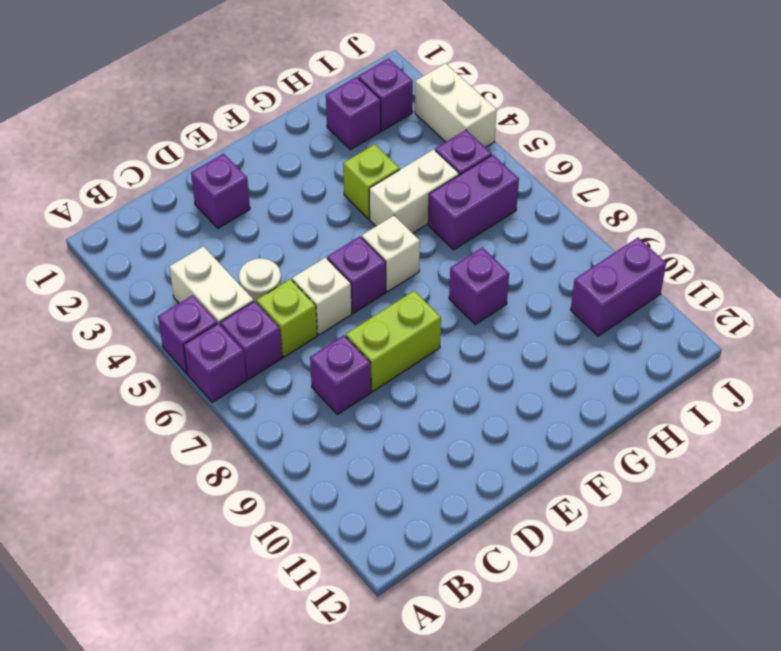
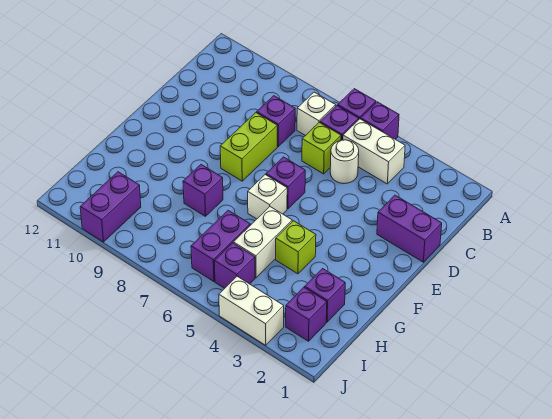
purple brick D2 level 1 -> purple brick D1:D2 level 1
white brick D6 level 1 -> white brick B7 level 1

